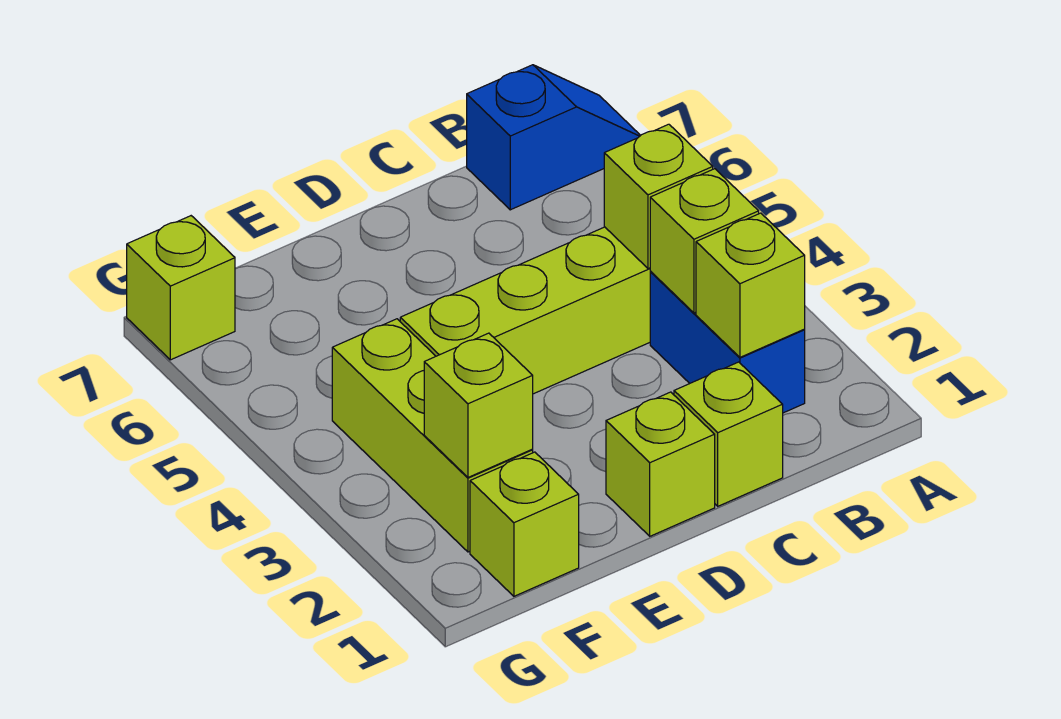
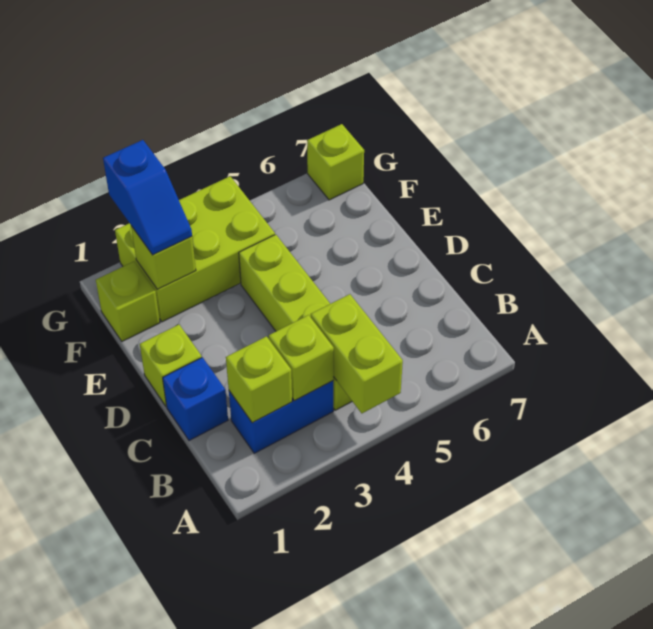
blue slope A7:B7 level 1 top B -> blue slope F2:G2 level 3 top G
lime brick B4 level 2 -> lime brick A4:B4 level 2
lime brick C1 level 1 -> blue brick C1 level 1
lime brick F2:F4 level 1 -> lime brick F2:G4 level 1

